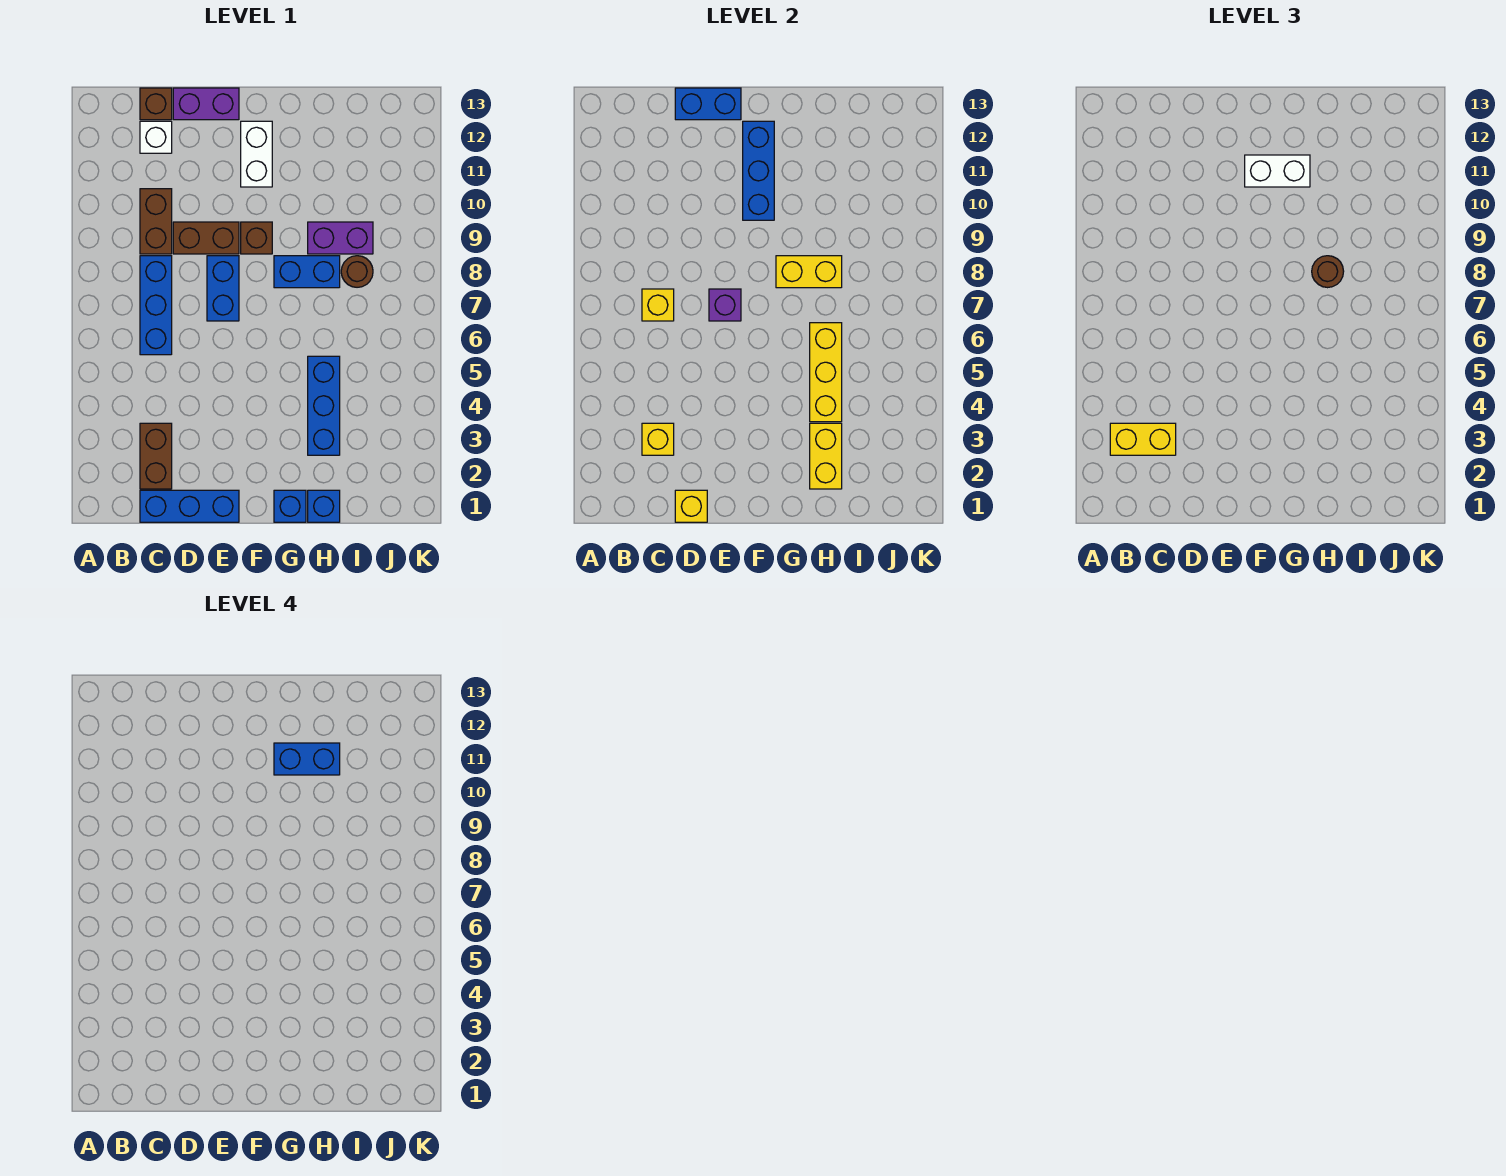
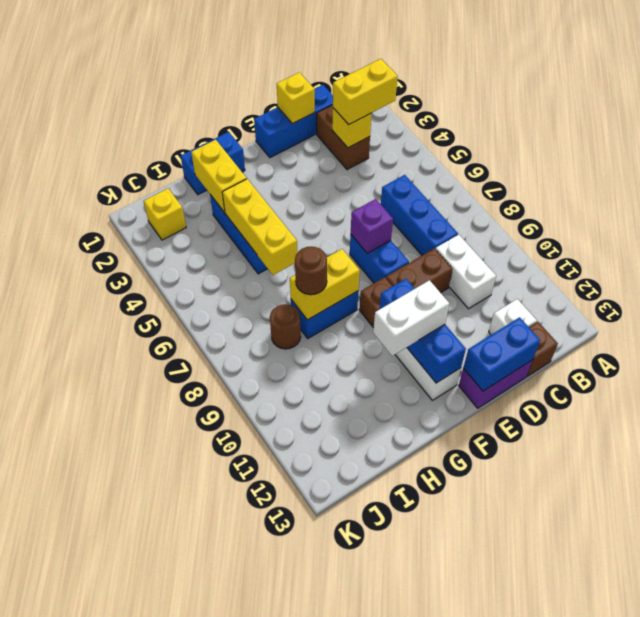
yellow brick C7 level 2 -> yellow brick J2 level 1
brown brick C9:C10 level 1 -> white brick C9:C10 level 1
blue brick G11:H11 level 4 -> none
purple brick H9:I9 level 1 -> none

